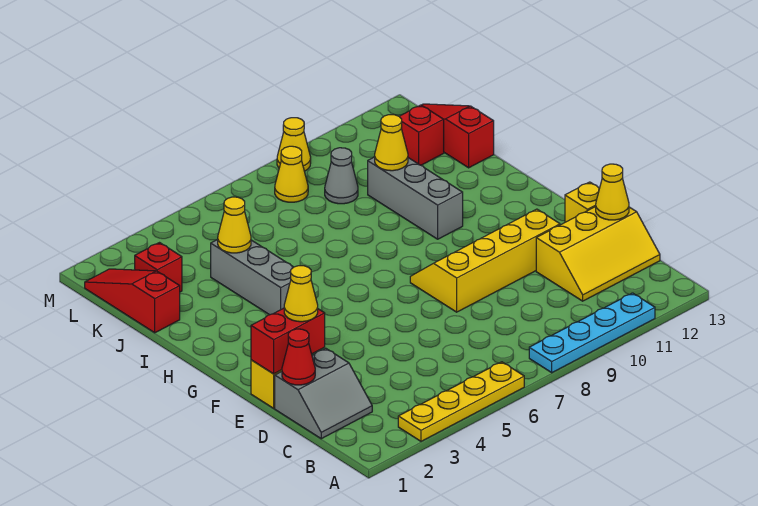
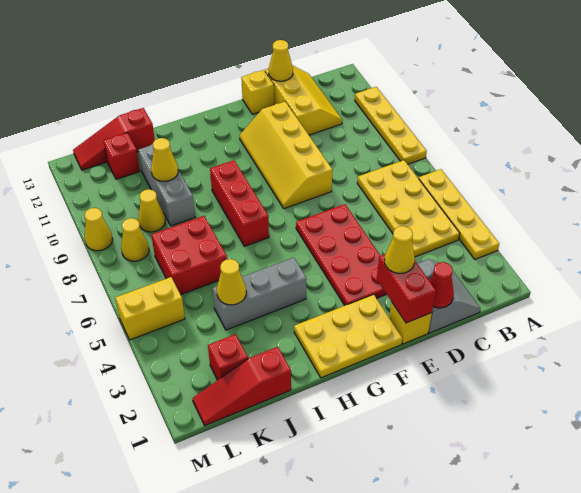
cyan plate A8:A11 level 1 -> yellow plate A8:A11 level 1
none -> yellow plate B4:C7 level 1
none -> red plate E3:F6 level 1
none -> yellow plate F1:H2 level 1
none -> red brick H7:H9 level 1
grey brick H10:J10 level 1 -> grey brick J9:J11 level 1
none -> red brick J6:K7 level 1
grey cone K9 level 1 -> yellow cone K9 level 1
none -> yellow brick L5:M5 level 1

